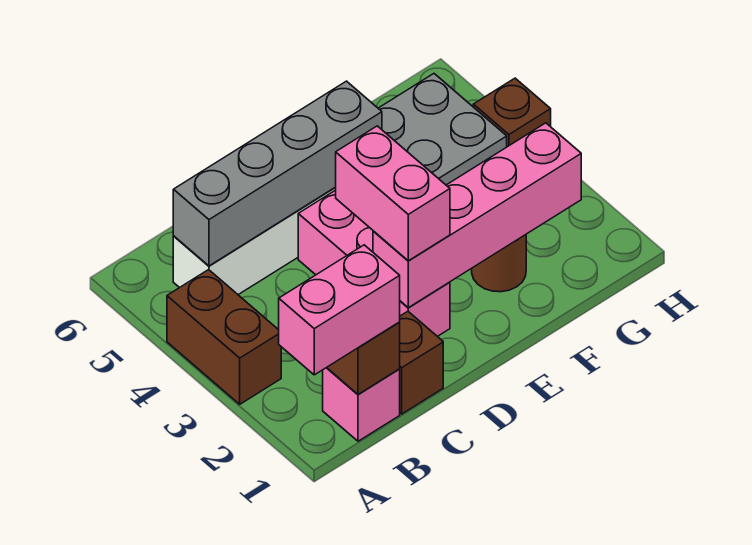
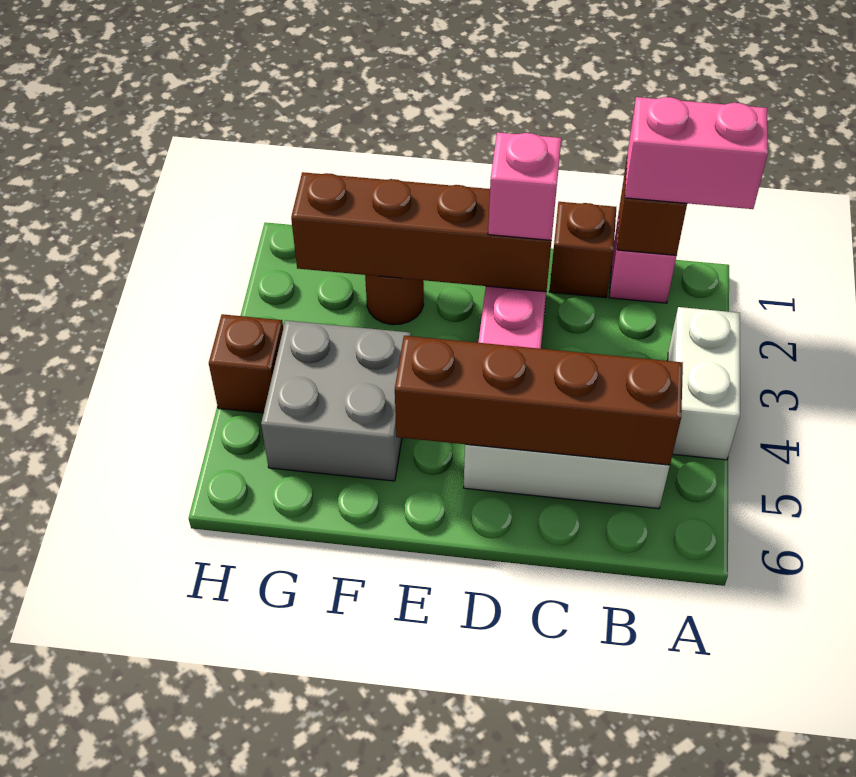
brown brick A3:A4 level 1 -> white brick A3:A4 level 1
grey brick B5:E5 level 2 -> brown brick B5:E5 level 2
pink brick D2:G2 level 2 -> brown brick D2:G2 level 2
pink brick D2:D3 level 3 -> pink brick D2 level 3

